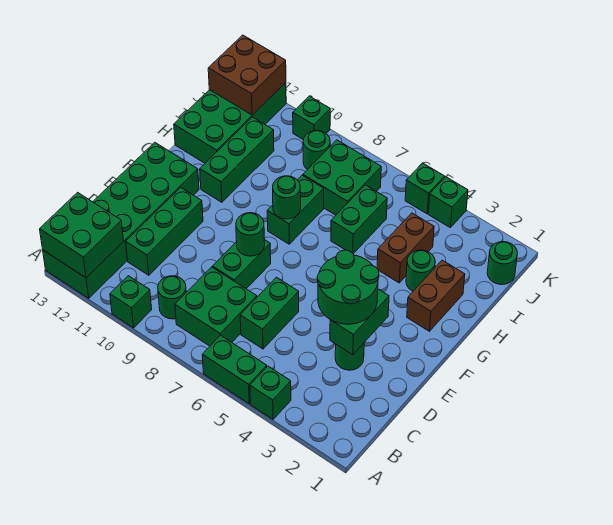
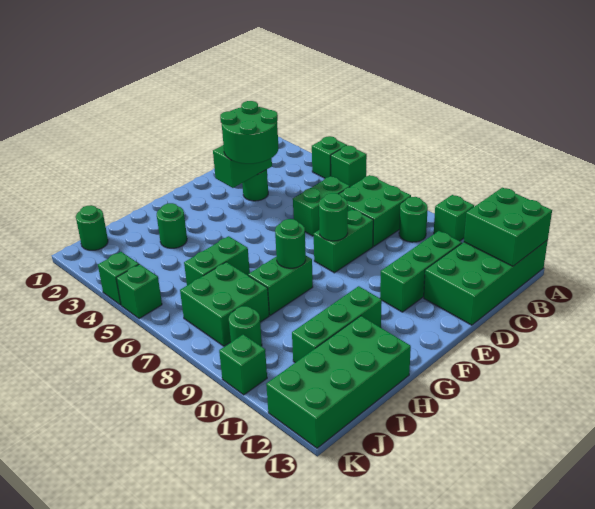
green brick A5:A6 level 1 -> green brick A5 level 1
green brick A12:F13 level 1 -> green brick A12:D13 level 1
brown brick G2:H2 level 1 -> none
brown brick H4:I4 level 1 -> none
brown brick J12:K13 level 2 -> none

